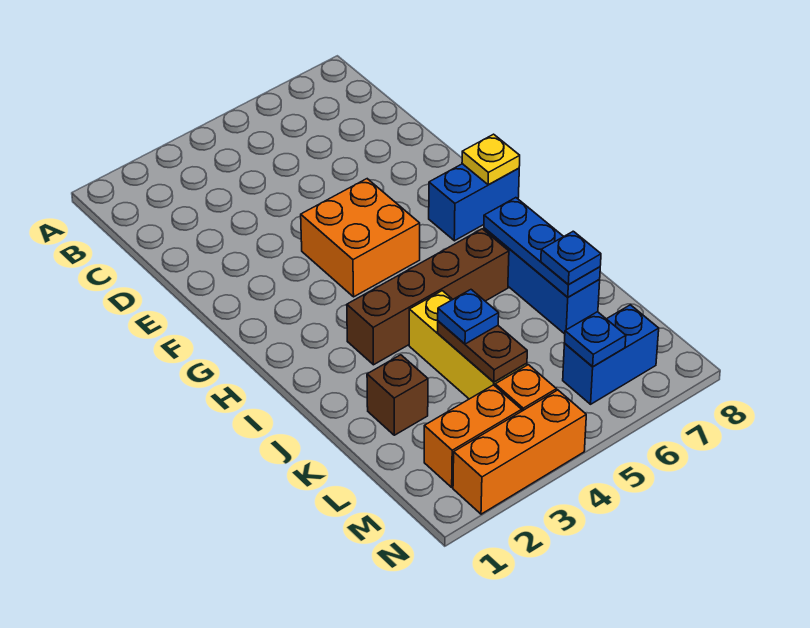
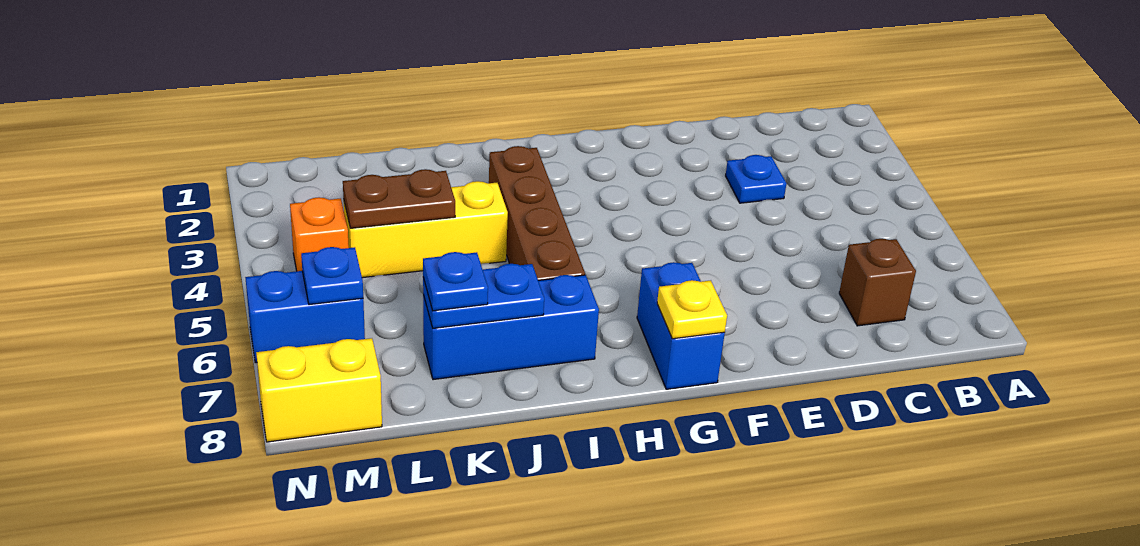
orange brick F4:G5 level 1 -> none
blue plate I7:K7 level 2 -> blue plate J7:K7 level 2
brown brick K2 level 1 -> brown brick C7 level 1
blue plate K4 level 3 -> blue plate D3 level 1
orange brick M2:M3 level 1 -> none
blue brick M6:M7 level 1 -> blue brick M6:N6 level 1
none -> yellow brick M8:N8 level 1
orange brick N2:N4 level 1 -> none

